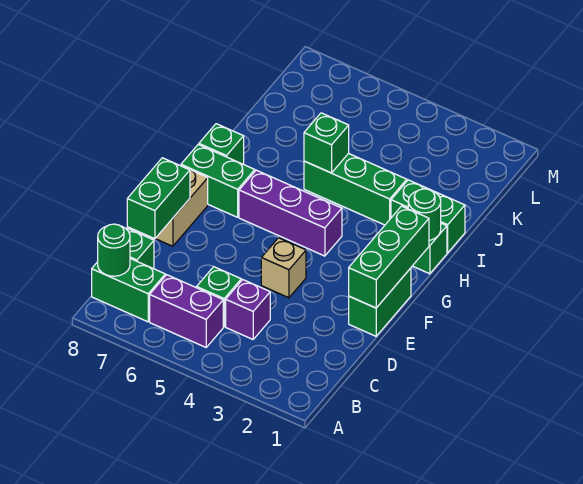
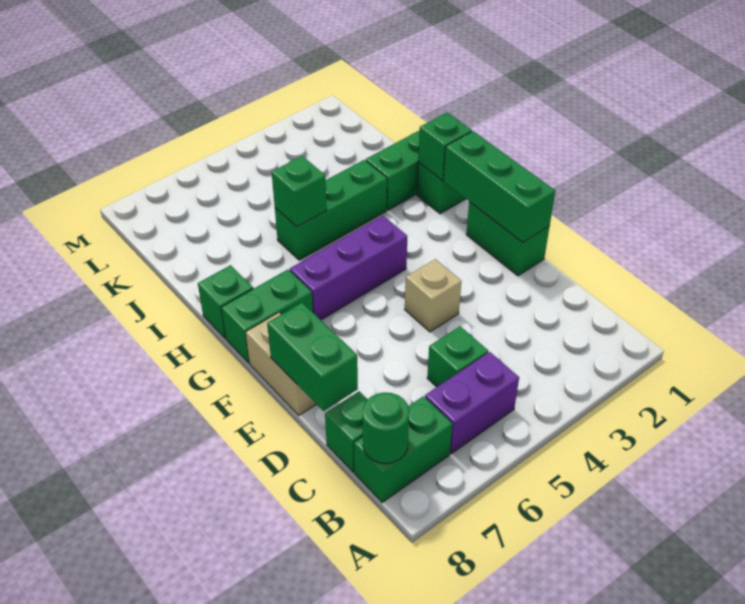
purple brick C4 level 1 -> none
green round brick H1 level 2 -> green brick H1 level 2

